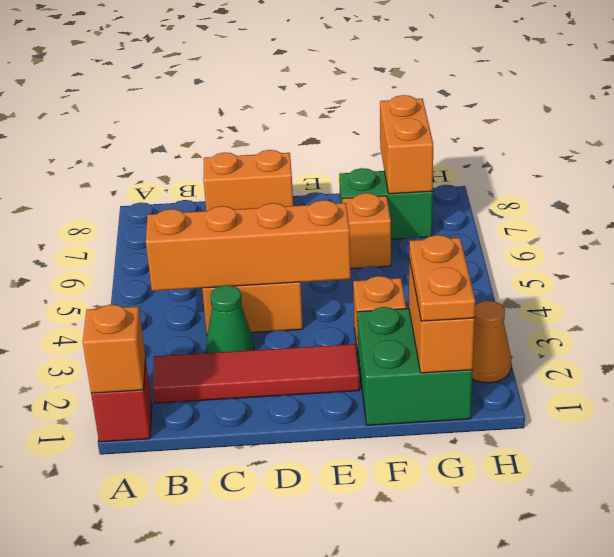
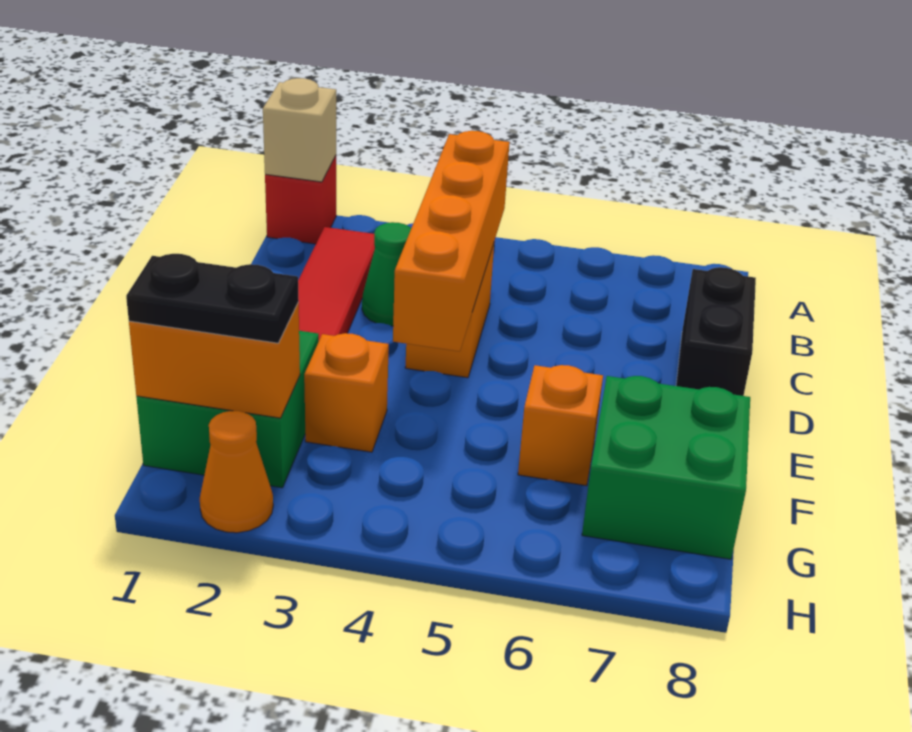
orange brick A1 level 2 -> tan brick A1 level 2
orange brick C8:D8 level 1 -> black brick C8:D8 level 1
green brick F7:G7 level 1 -> green brick F7:G8 level 1
orange plate G1:G2 level 3 -> black plate G1:G2 level 3
orange brick G7:G8 level 2 -> none

